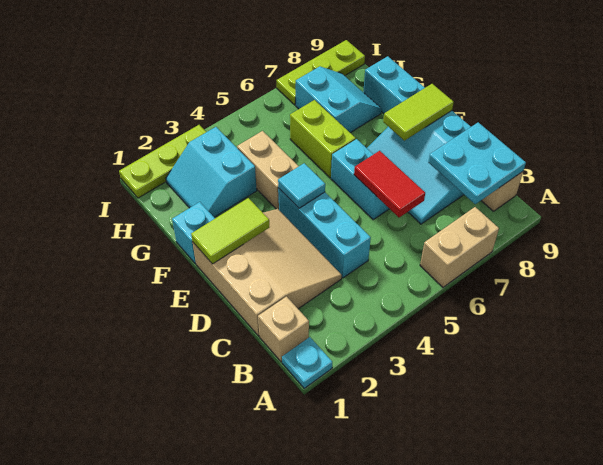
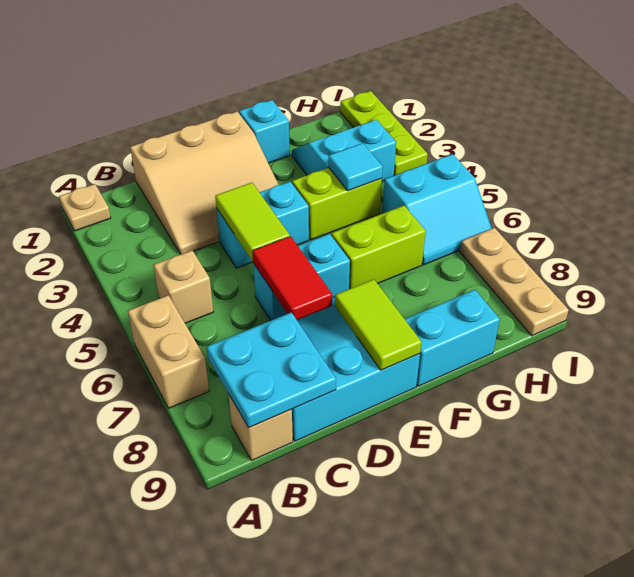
cyan plate A1 level 1 -> tan plate A1 level 1
tan brick B1 level 1 -> tan brick B5 level 1
cyan brick C4:E4 level 1 -> cyan brick D4:E4 level 1
red tile C6:D6 level 2 -> red tile D6:D7 level 2
lime tile E1:E2 level 2 -> lime tile D4:D5 level 2
cyan tile E4 level 2 -> cyan tile G4 level 2
tan brick F4:G4 level 1 -> lime brick F4:G4 level 1
cyan slope G7:H8 level 1 top 7 -> cyan slope H5:I6 level 1 top 5
lime plate I7:I9 level 1 -> tan plate I7:I9 level 1

